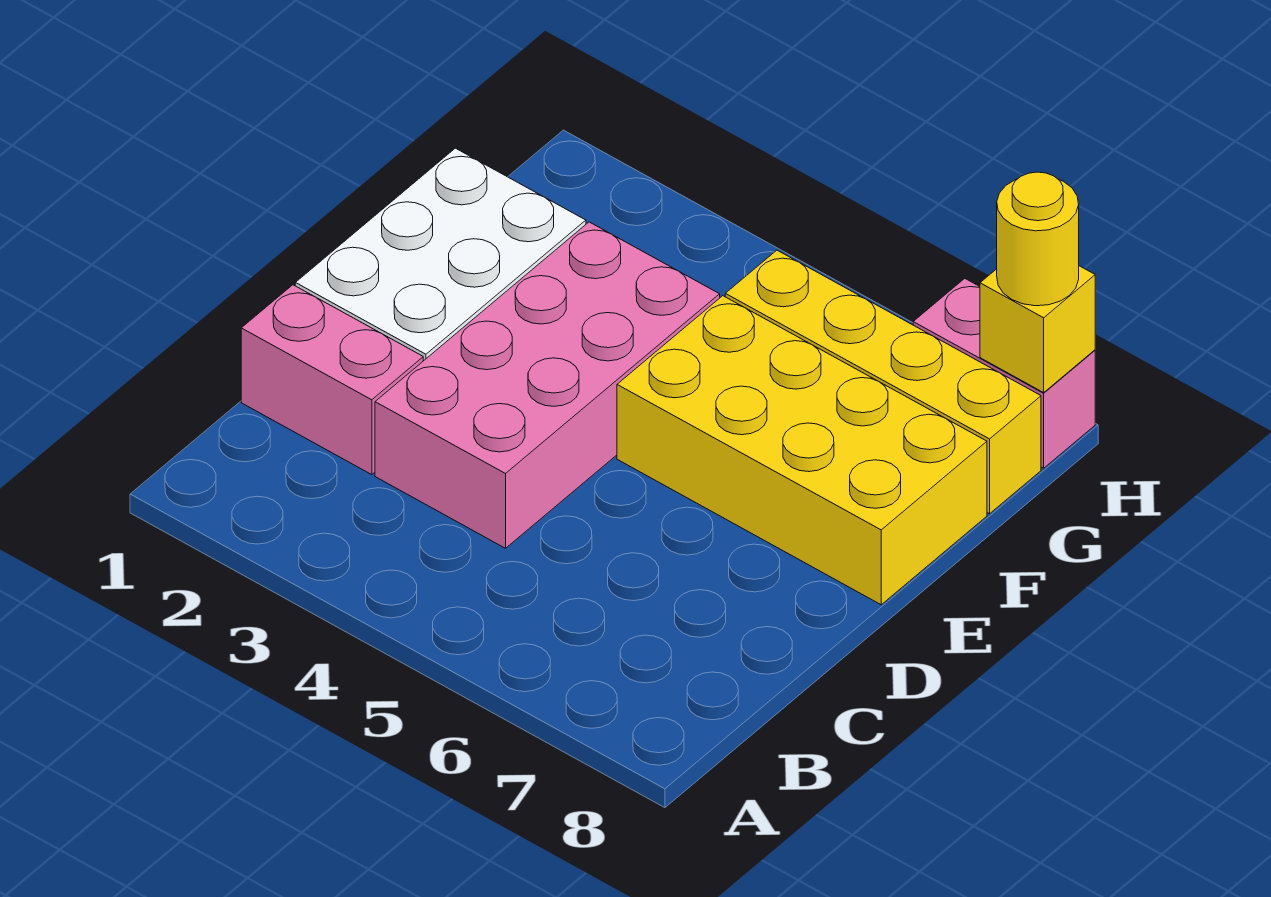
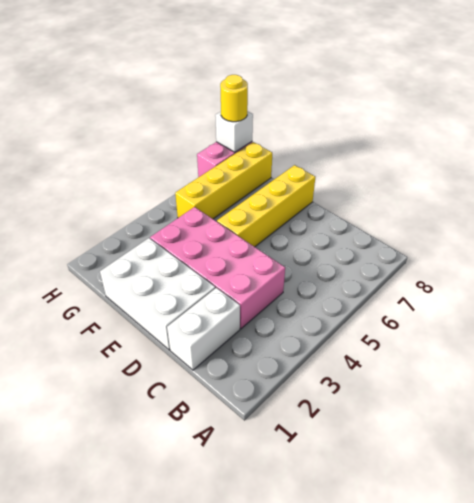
pink brick C1:C2 level 1 -> white brick C1:C2 level 1
yellow brick E5:F8 level 1 -> yellow brick E5:E8 level 1
yellow brick H8 level 2 -> white brick H8 level 2

